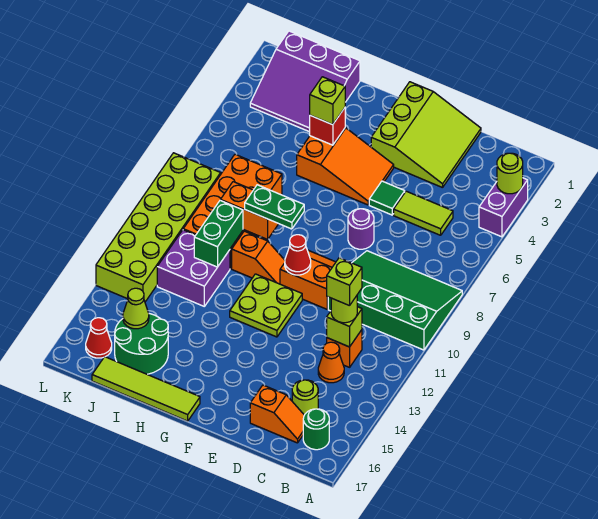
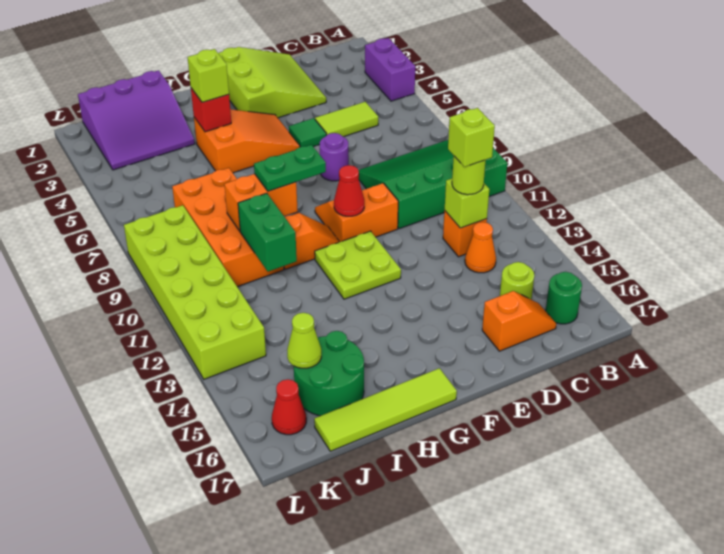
lime round brick A3 level 2 -> none
purple brick I11:J12 level 1 -> none

